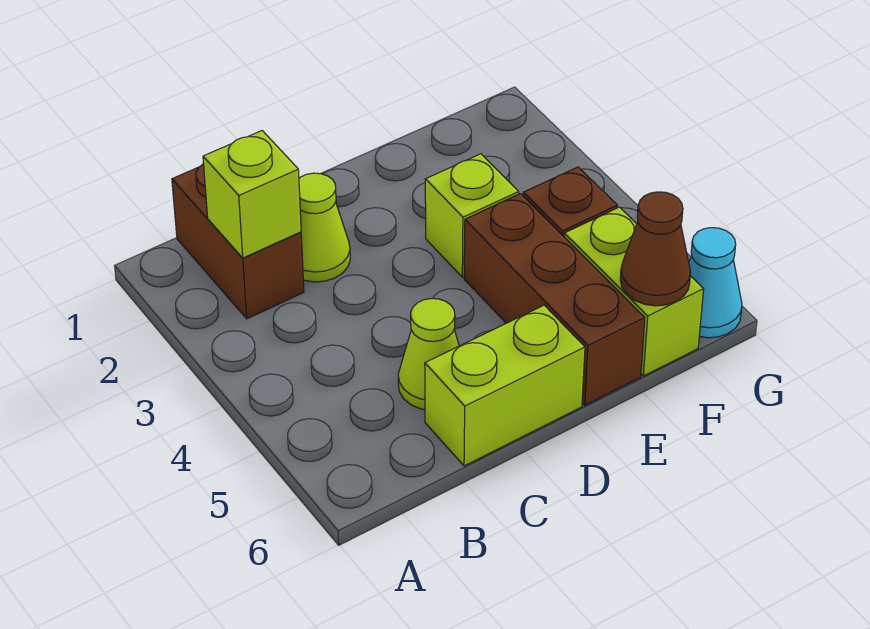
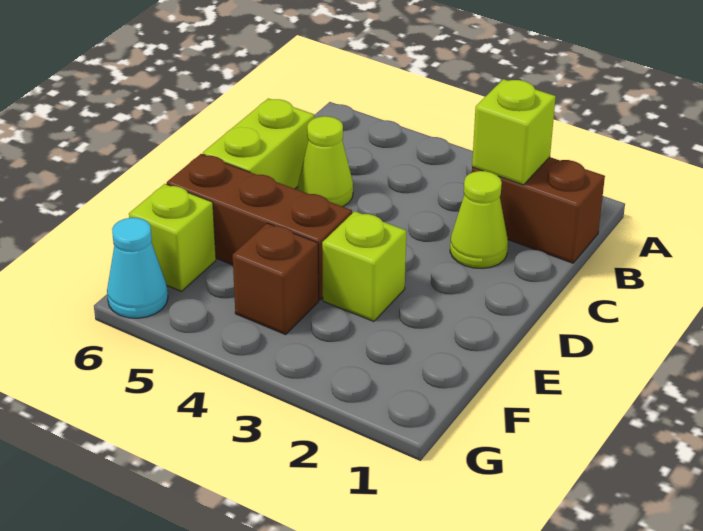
lime brick F5:F6 level 1 -> lime brick F6 level 1
brown cone F6 level 2 -> none

